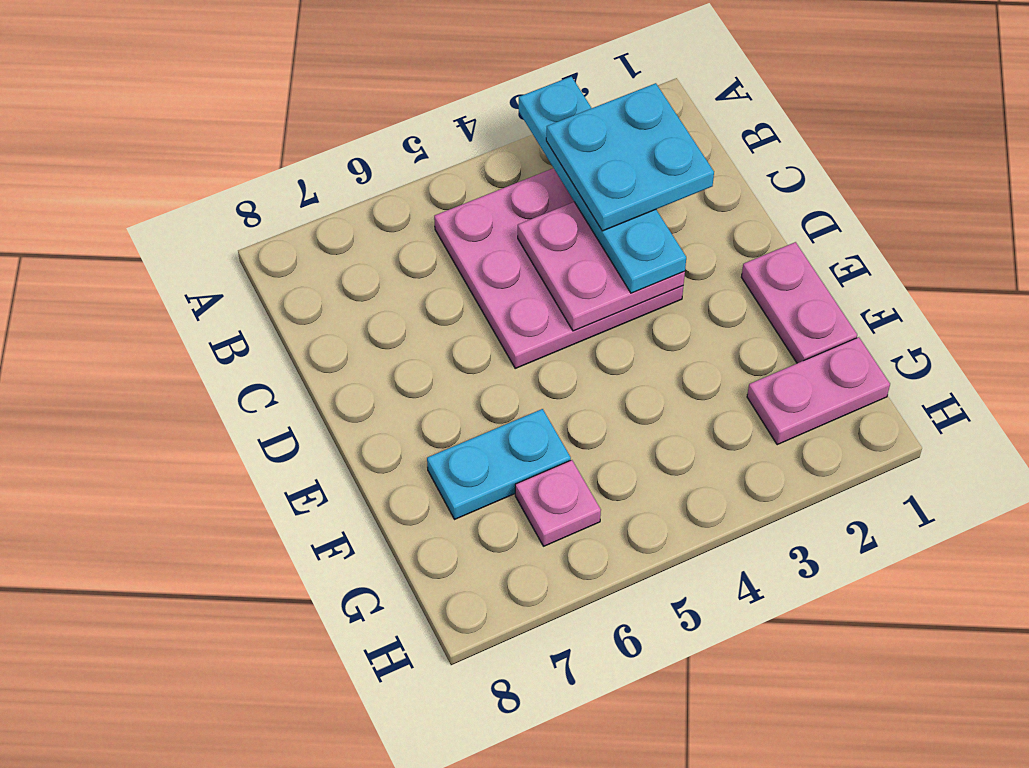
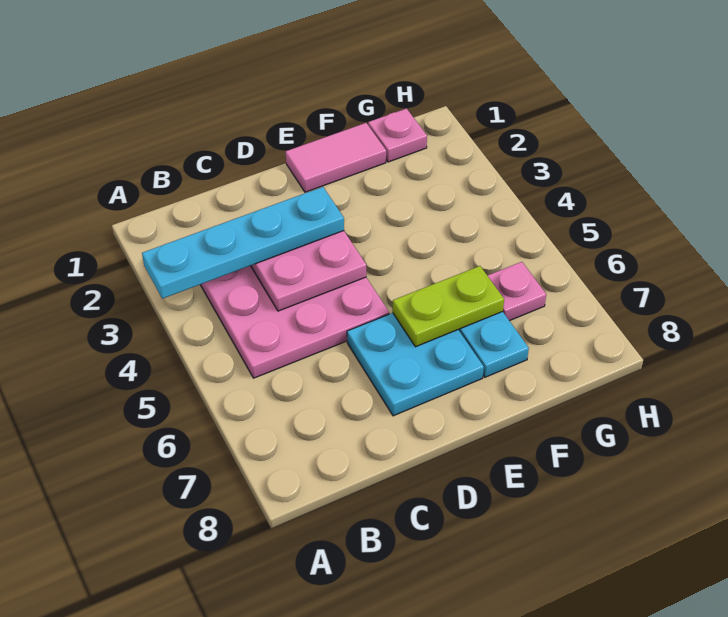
cyan plate B2:C3 level 4 -> cyan plate D6:E7 level 1
pink plate E1:F1 level 1 -> pink tile E1:F1 level 1
none -> lime plate E6:F6 level 2
pink plate G1:G2 level 1 -> pink plate G1 level 1

